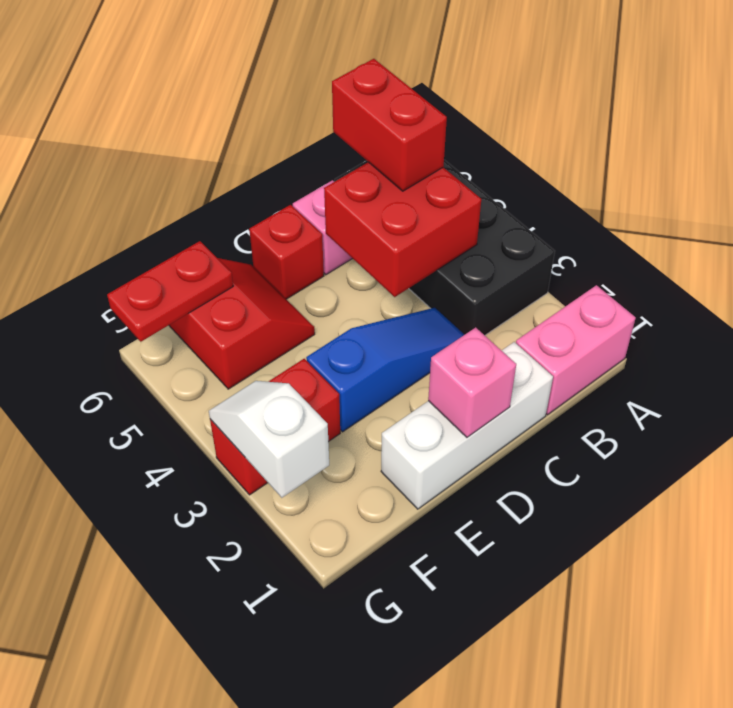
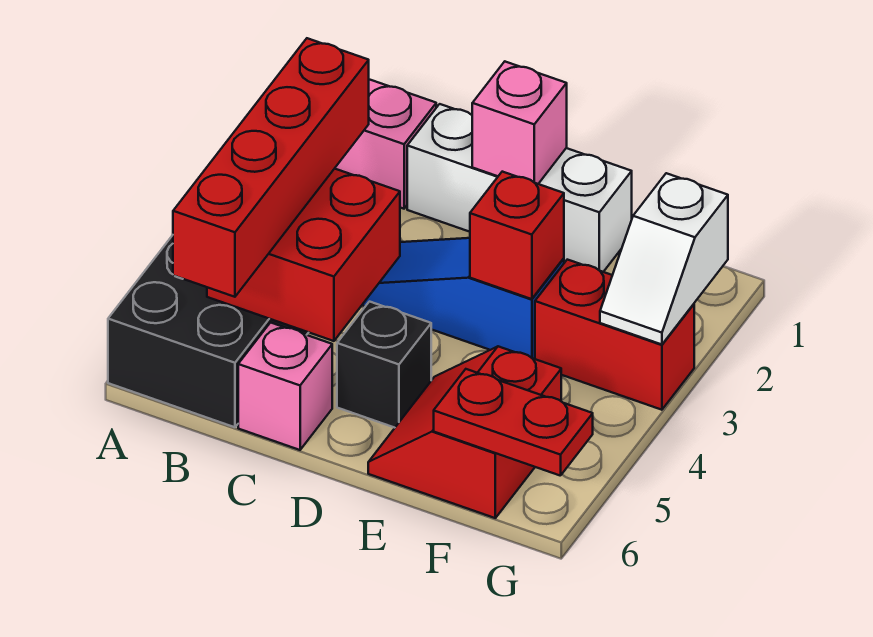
red brick B5:B6 level 3 -> red brick B3:B6 level 3
none -> black brick D5 level 1
red brick D6 level 1 -> red brick E3 level 2

